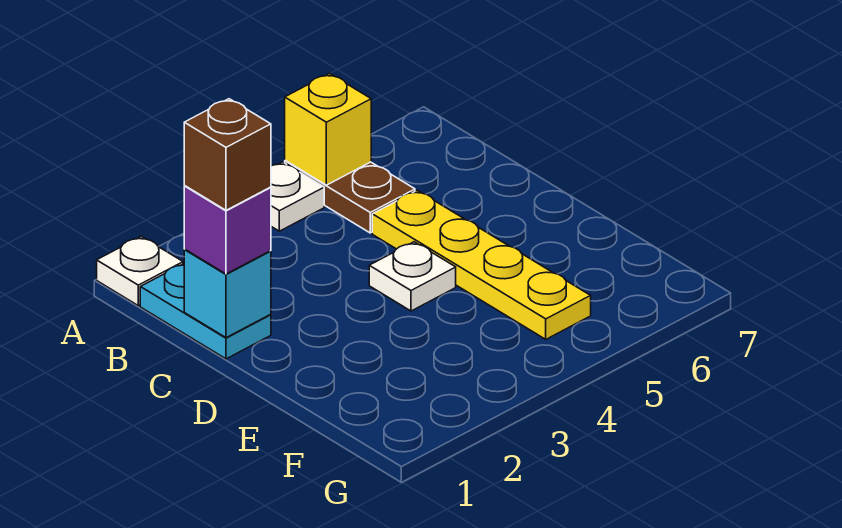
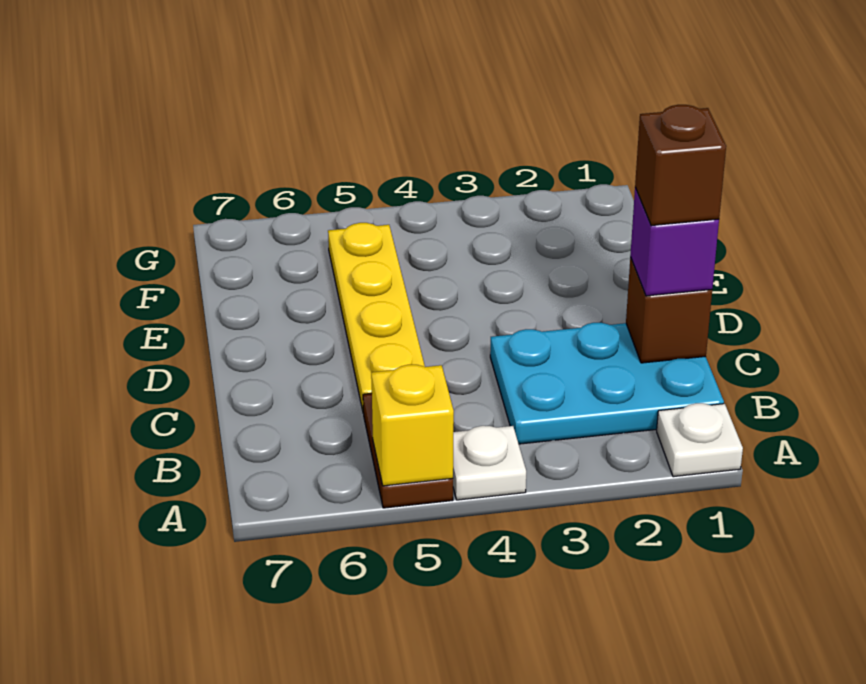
cyan plate B1:C1 level 1 -> cyan plate B1:C3 level 1
cyan brick C1 level 2 -> brown brick C1 level 2
white plate D4 level 1 -> none

